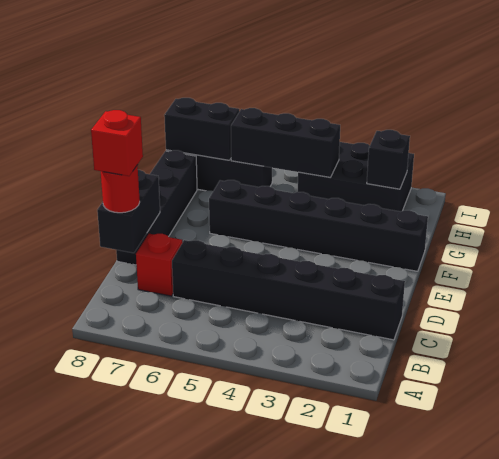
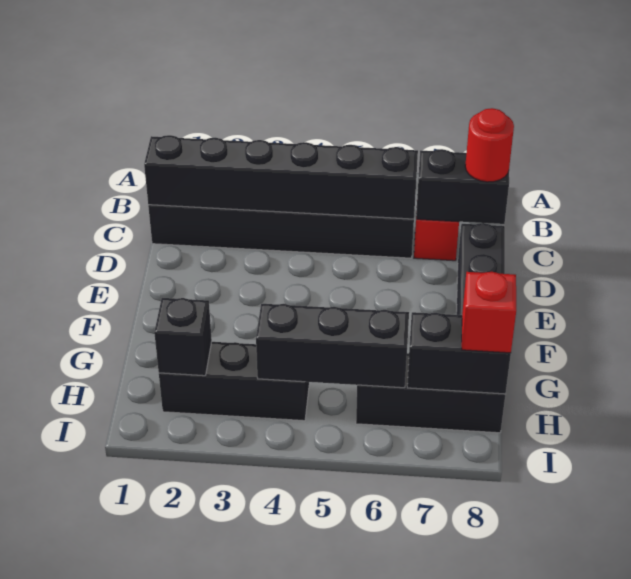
black brick C8:D8 level 2 -> black brick C7:C8 level 2
red brick C8 level 4 -> red brick H8 level 3
black brick F1:F6 level 1 -> black brick C1:C6 level 2
black brick H2:I4 level 1 -> black brick H2:H4 level 1

